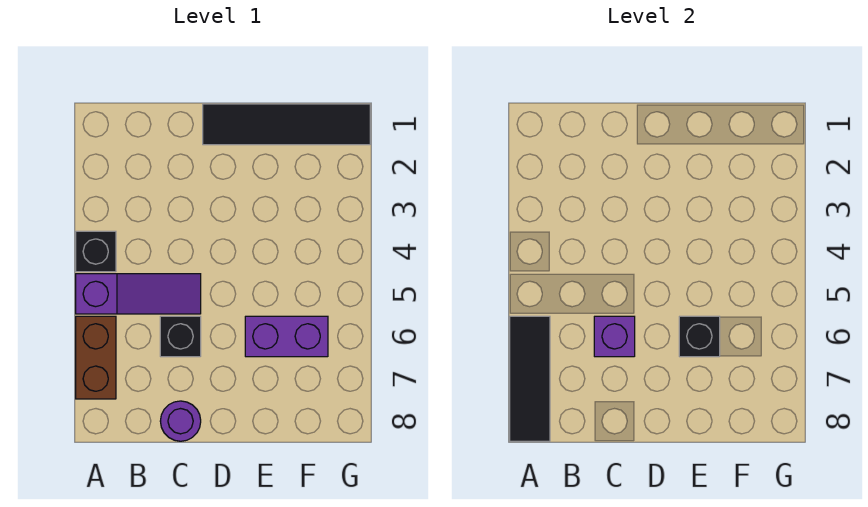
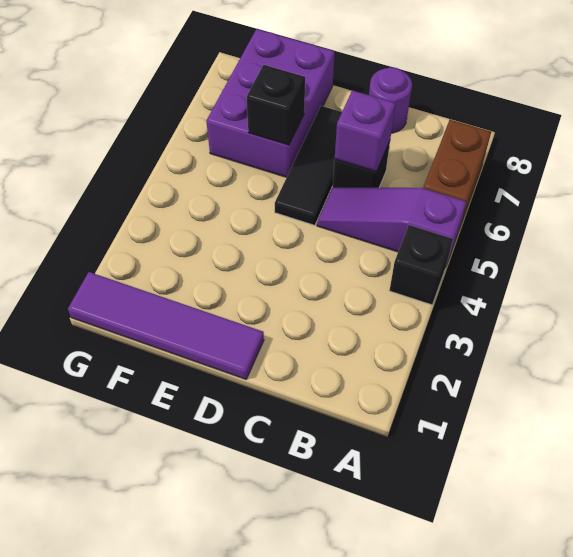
black tile A6:A8 level 2 -> black tile D5:D7 level 1
black tile D1:G1 level 1 -> purple tile D1:G1 level 1
purple brick E6:F6 level 1 -> purple brick E6:F8 level 1

